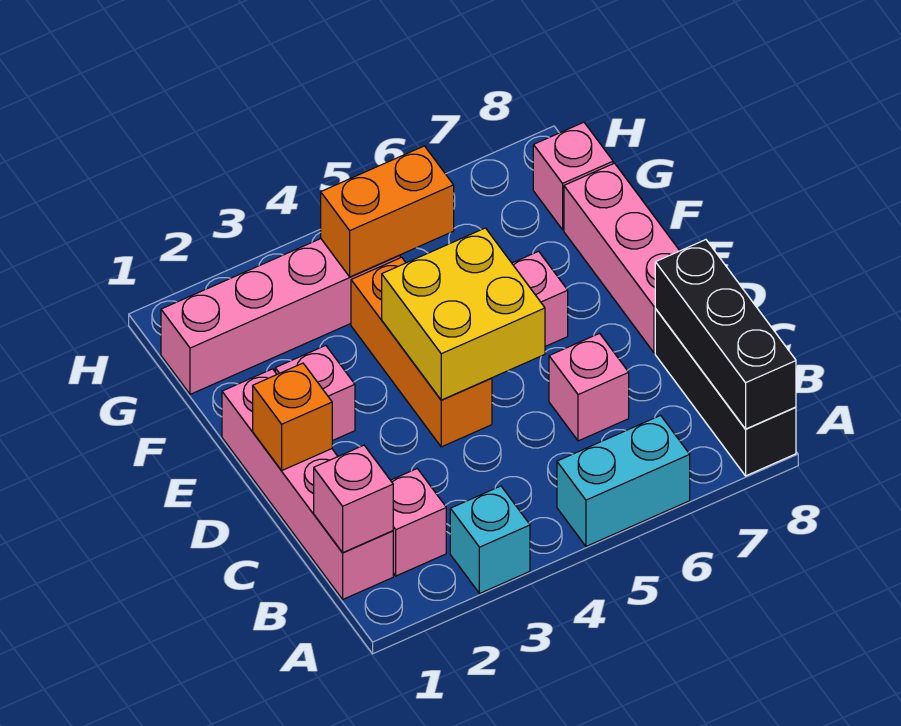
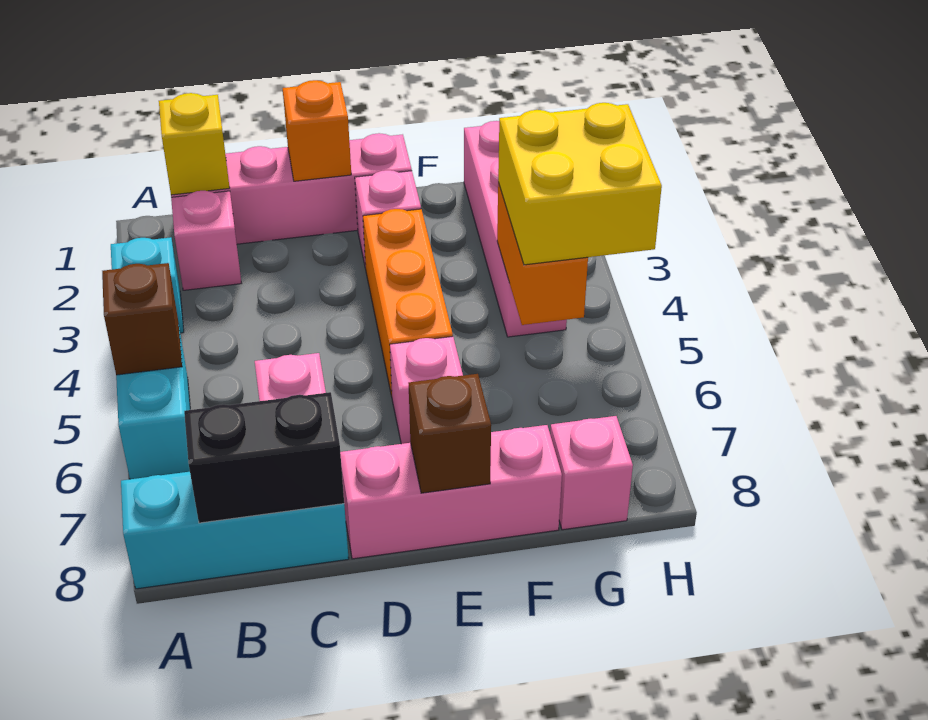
none -> brown brick A5 level 2
black brick A8:C8 level 1 -> cyan brick A8:C8 level 1
black brick A8:C8 level 2 -> black brick B8:C8 level 2
pink brick B1 level 2 -> yellow brick B1 level 2
orange brick D4:F4 level 1 -> orange brick E3:E5 level 1
yellow brick D4:E5 level 2 -> yellow brick G4:H5 level 3
none -> brown brick E8 level 2

